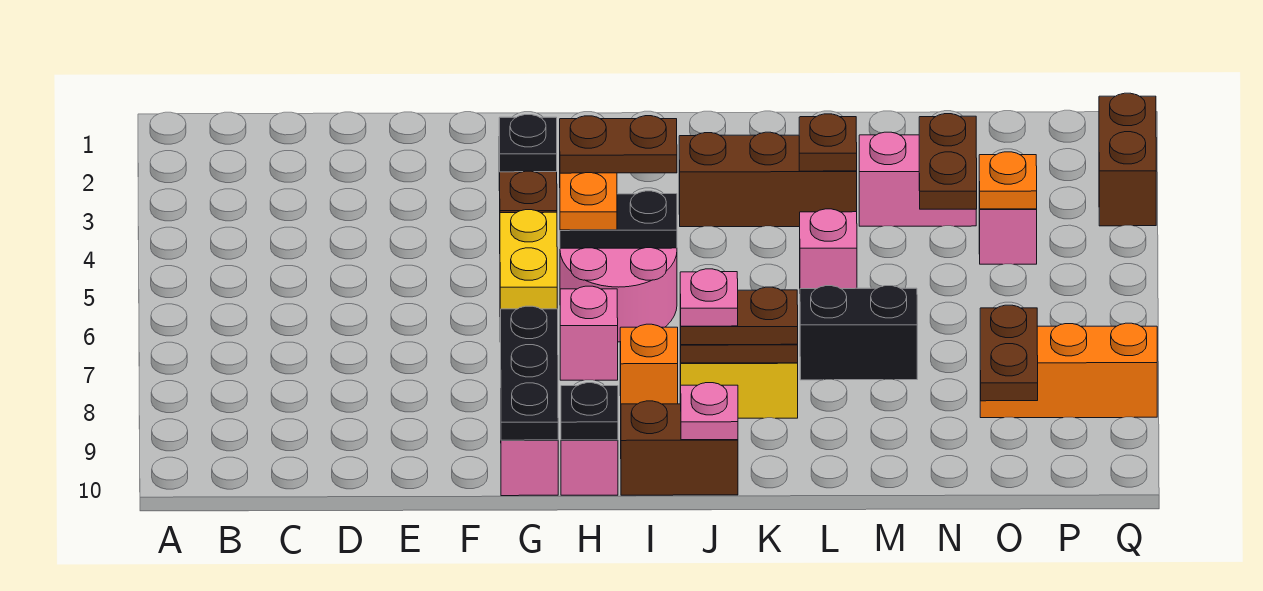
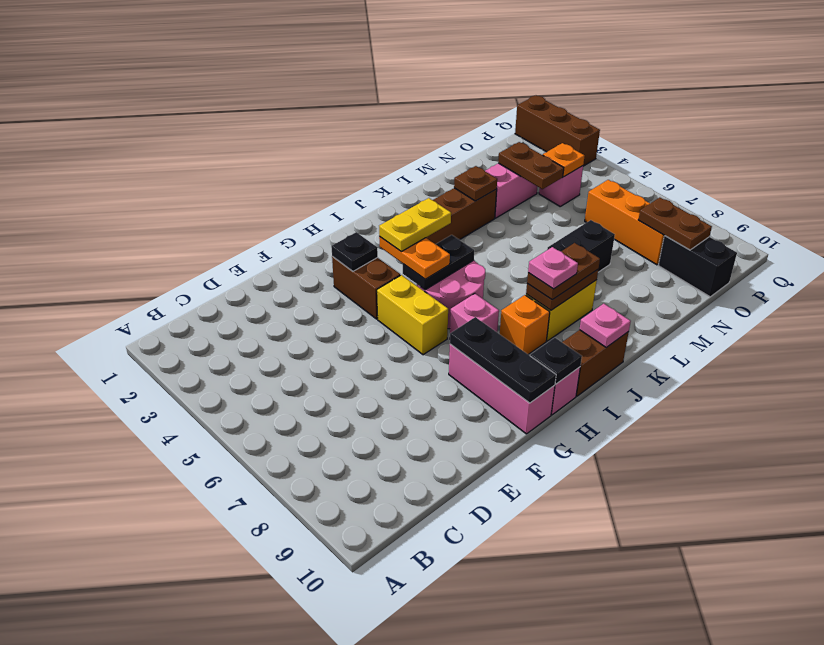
brown plate H4:I4 level 4 -> yellow plate H4:I4 level 4
pink brick L5 level 1 -> none
orange brick O8:Q8 level 1 -> orange brick O6:O8 level 1
none -> black brick O9:O10 level 1
brown brick Q2:Q3 level 1 -> brown brick Q1:Q3 level 1

